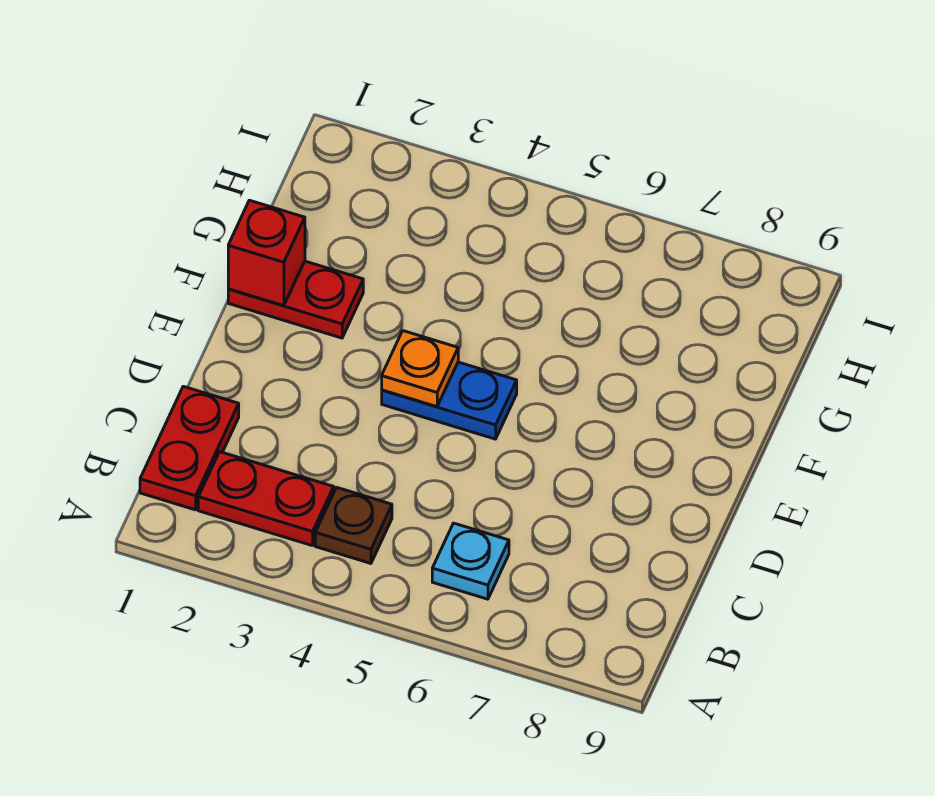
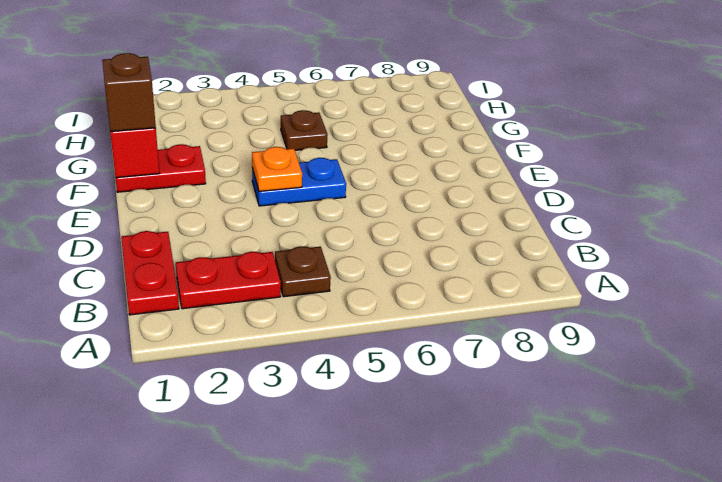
cyan plate B6 level 1 -> none
none -> brown brick F1 level 3
none -> brown plate G5 level 1

